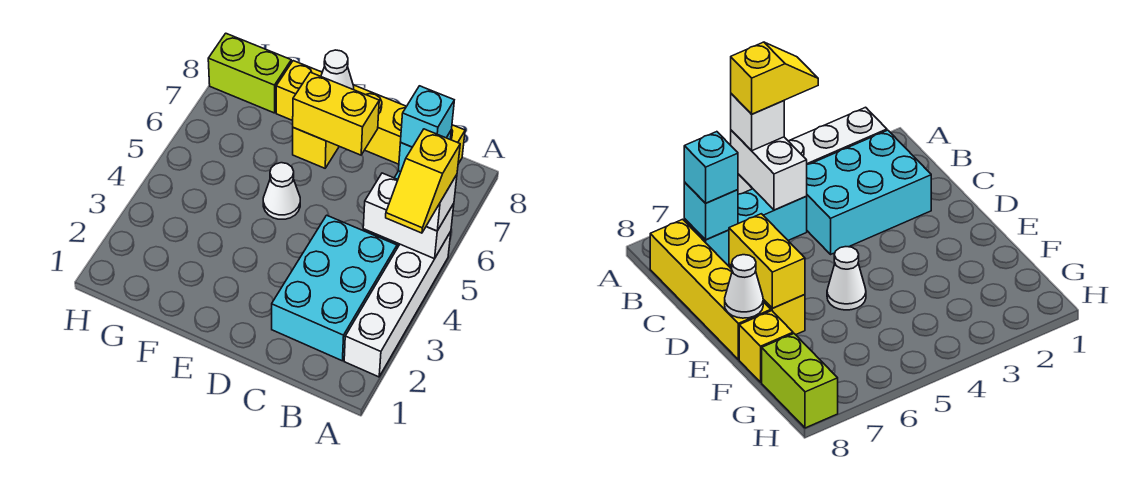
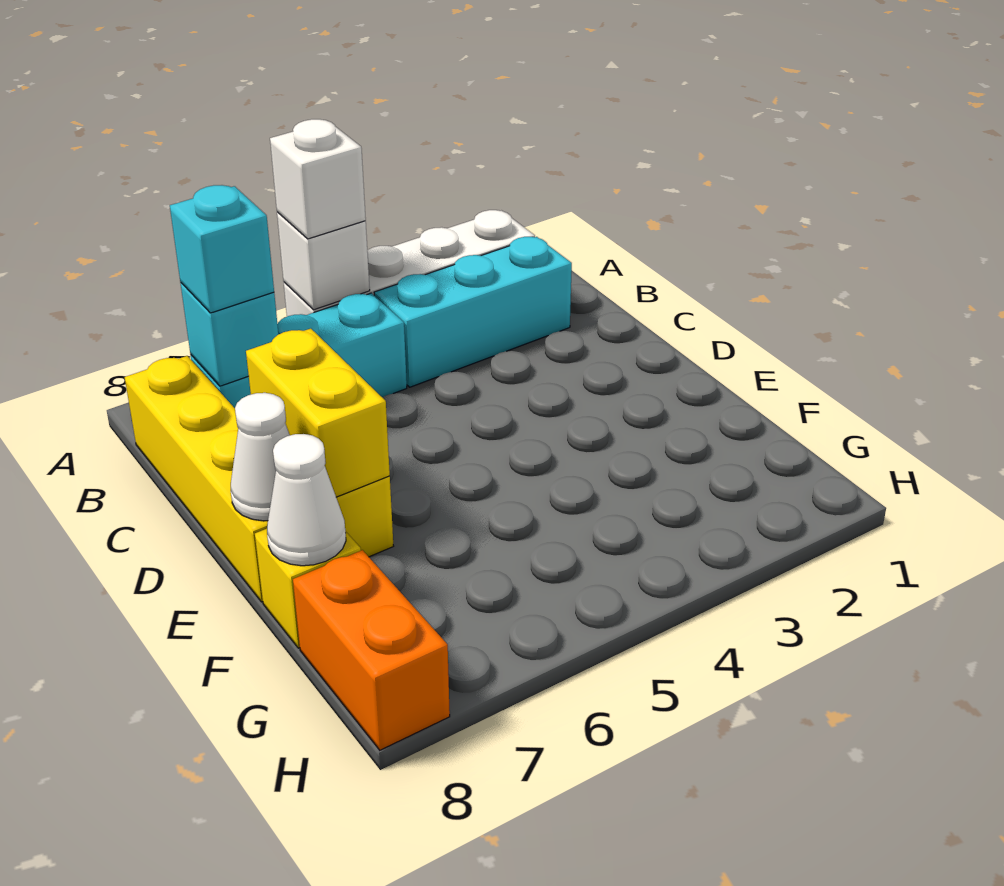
yellow slope A4:A5 level 4 top 5 -> none
white brick A5:B5 level 2 -> white brick A5 level 2
cyan brick B2:C4 level 1 -> cyan brick B2:B4 level 1
white cone E5 level 1 -> white cone F8 level 2
lime brick G8:H8 level 1 -> orange brick G8:H8 level 1

